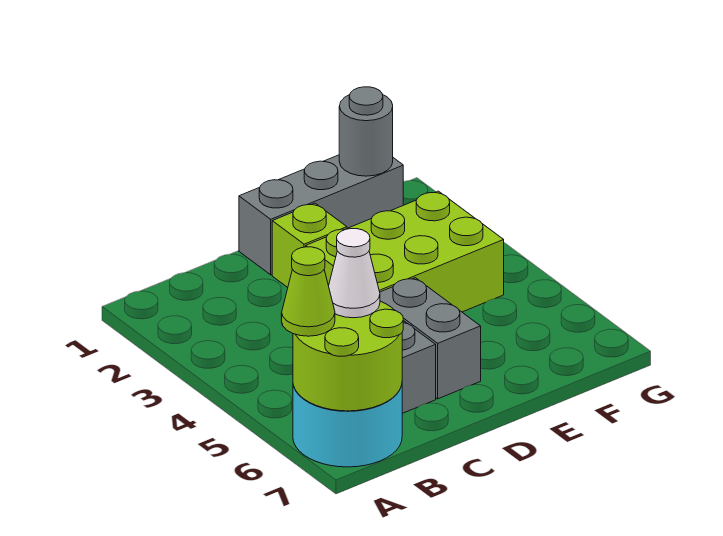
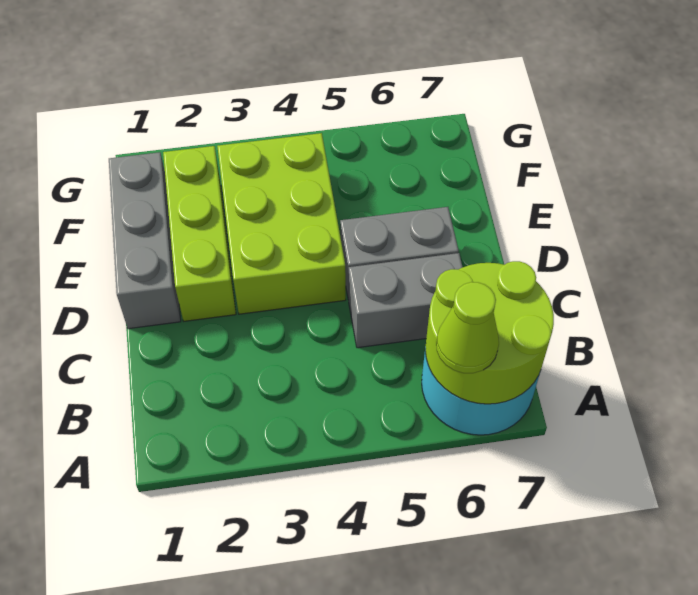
white cone B6 level 3 -> none
lime brick D2 level 1 -> lime brick D2:F2 level 1
grey round brick F1 level 2 -> none

